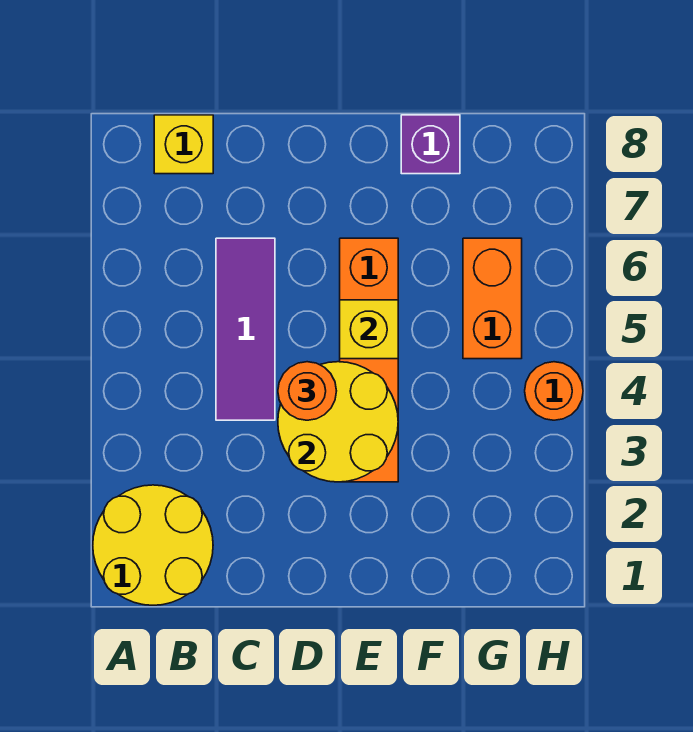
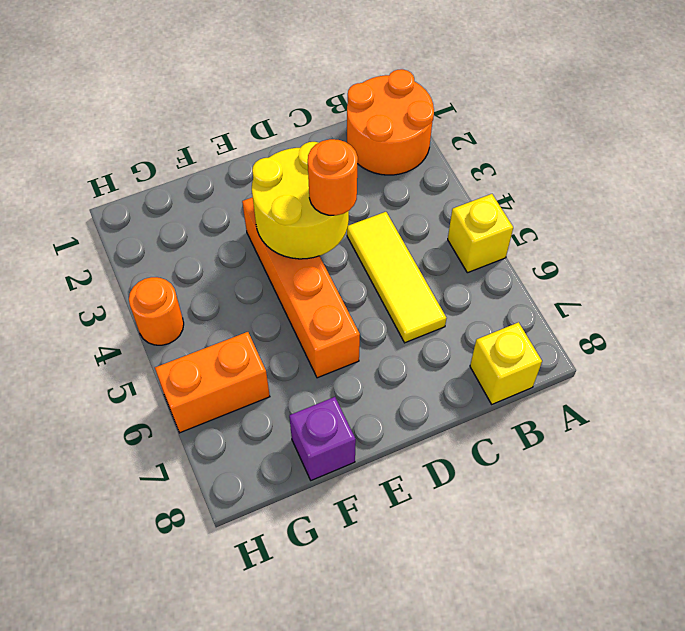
yellow round brick A1:B2 level 1 -> orange round brick A1:B2 level 1
purple tile C4:C6 level 1 -> yellow tile C4:C6 level 1
yellow brick E5 level 2 -> yellow brick A5 level 1
orange brick G5:G6 level 1 -> orange brick G6:H6 level 1

